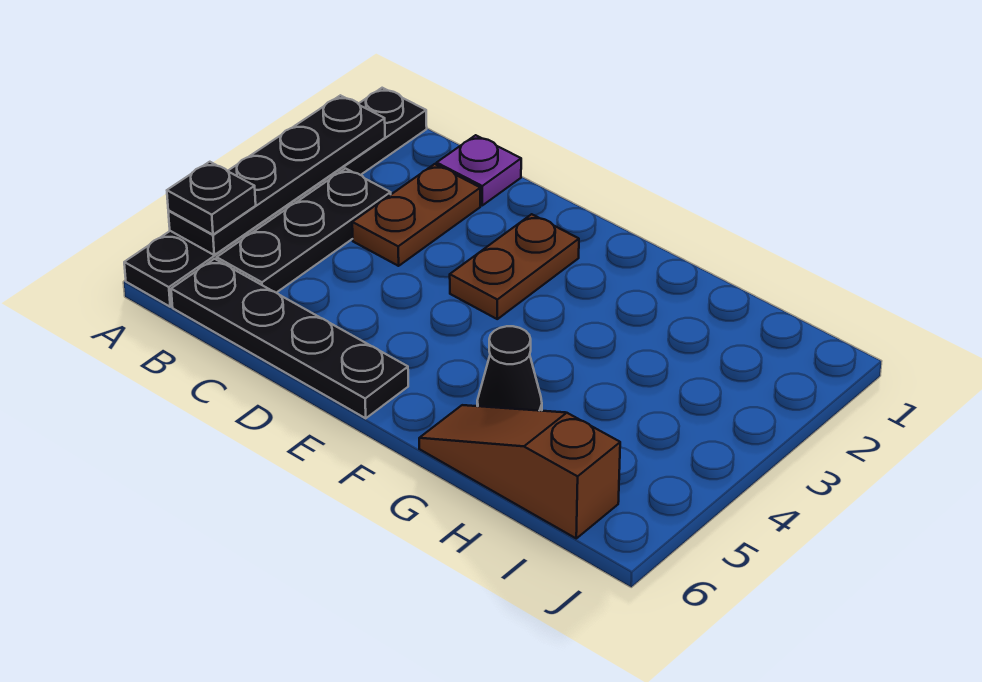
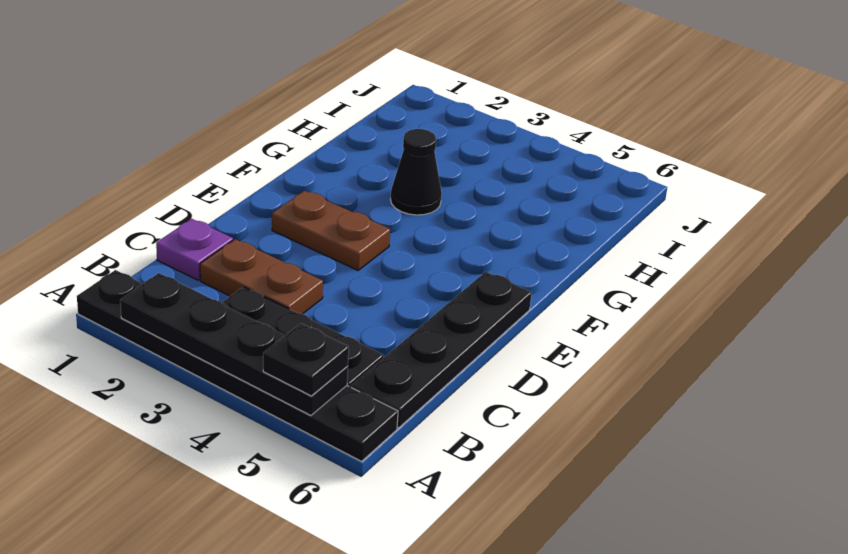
black cone G5 level 1 -> black cone G3 level 1
brown slope G6:I6 level 1 top I -> none

